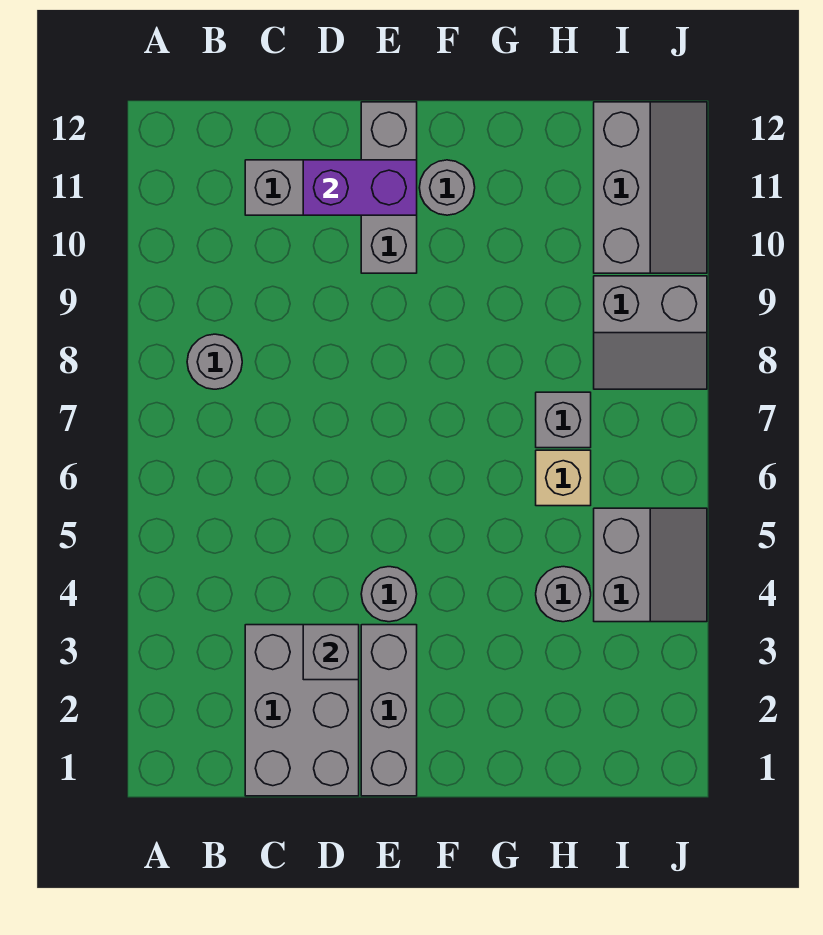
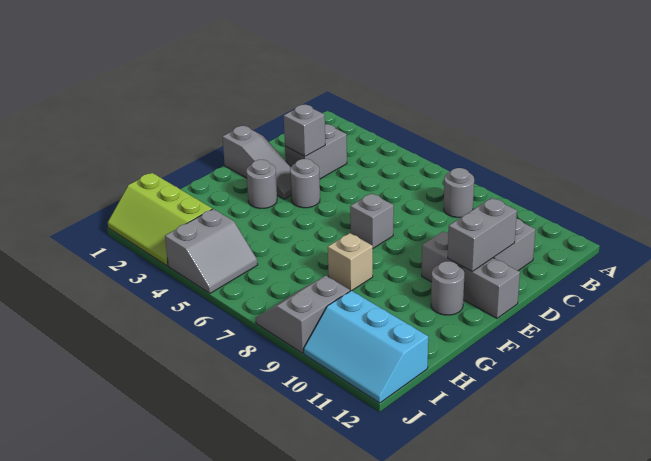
grey brick C1:D3 level 1 -> grey brick C3:D3 level 1
purple brick D11:E11 level 2 -> grey brick D11:E11 level 2
grey brick E1:E3 level 1 -> grey slope E1:E3 level 1 top 1
grey round brick H4 level 1 -> grey round brick F3 level 1
tan brick H6 level 1 -> tan brick G8 level 1
grey brick H7 level 1 -> grey brick E7 level 1
none -> lime slope I1:J3 level 1 top I
grey slope I4:J5 level 1 top I -> grey slope I4:J5 level 1 top 4
grey slope I10:J12 level 1 top I -> cyan slope I10:J12 level 1 top I

